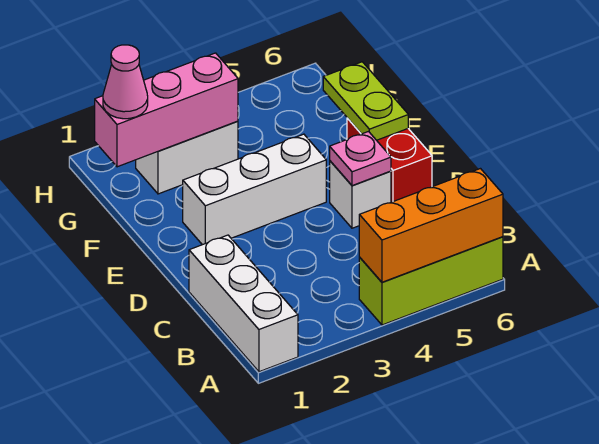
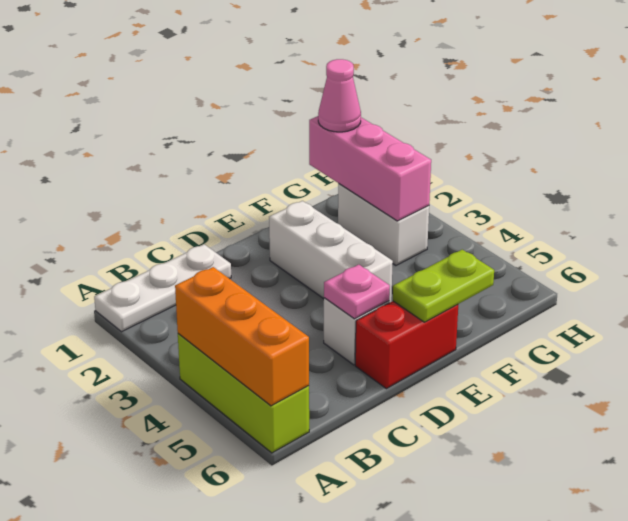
white brick A1:C1 level 1 -> white plate A1:C1 level 1

